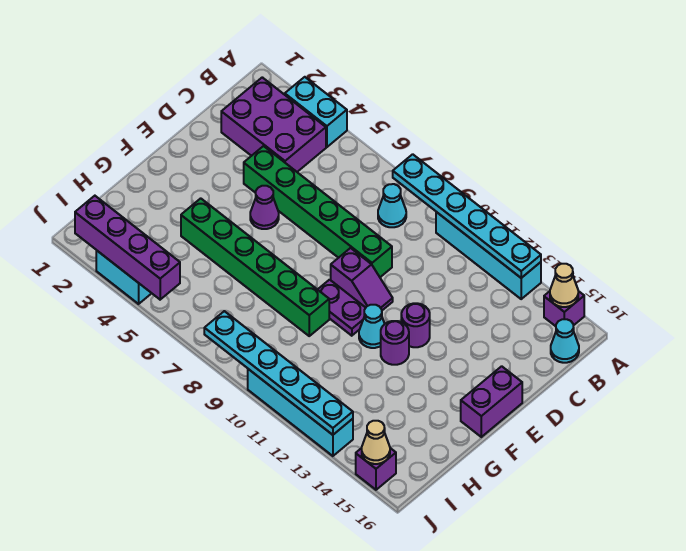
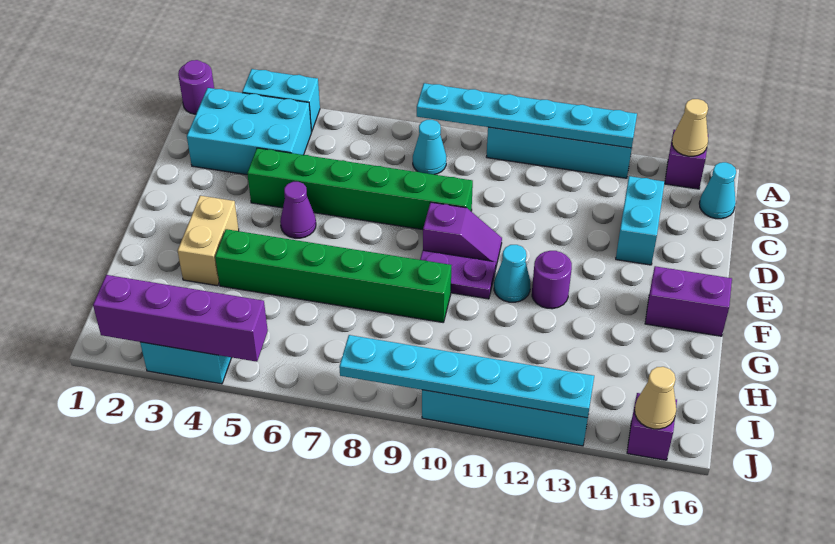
purple brick B2:C4 level 1 -> cyan brick B2:C4 level 1
none -> cyan brick C14:D14 level 1
purple round brick E12 level 1 -> purple round brick A1 level 1
purple brick E16:F16 level 1 -> purple brick F15:F16 level 1
none -> tan brick F3:G3 level 1

